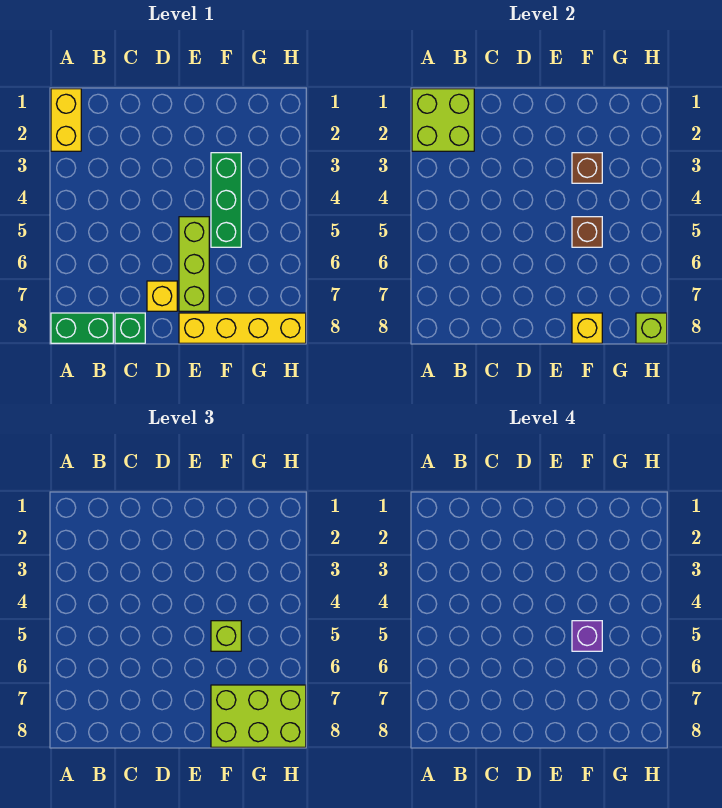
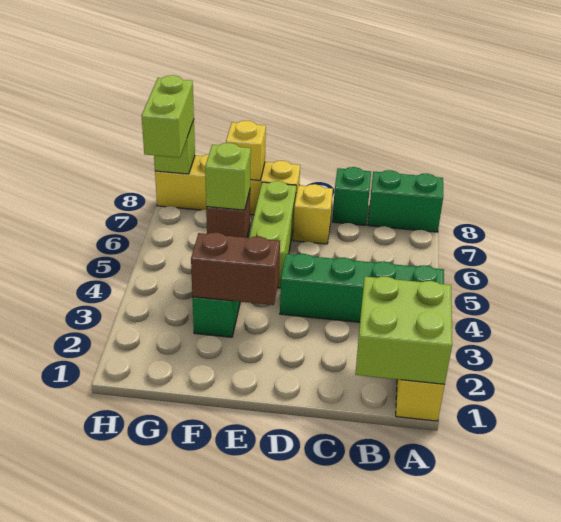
none -> green brick A4:D4 level 1
brown brick F3 level 2 -> brown brick E3:F3 level 2
purple brick F5 level 4 -> none
lime brick F7:H8 level 3 -> lime brick H7:H8 level 3

